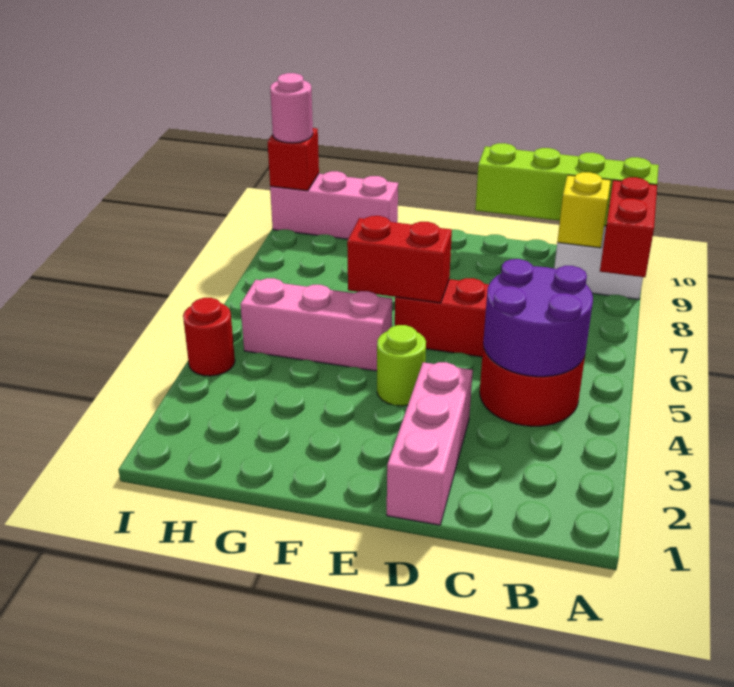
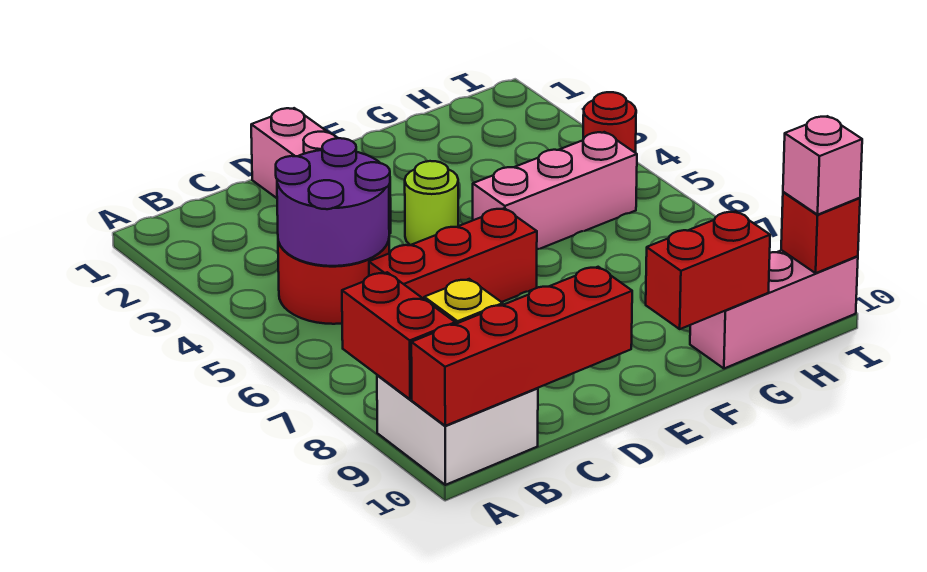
lime brick A10:D10 level 2 -> red brick A10:D10 level 2
red brick E6:F6 level 2 -> red brick F10:G10 level 2
pink round brick I10 level 3 -> pink brick I10 level 3

